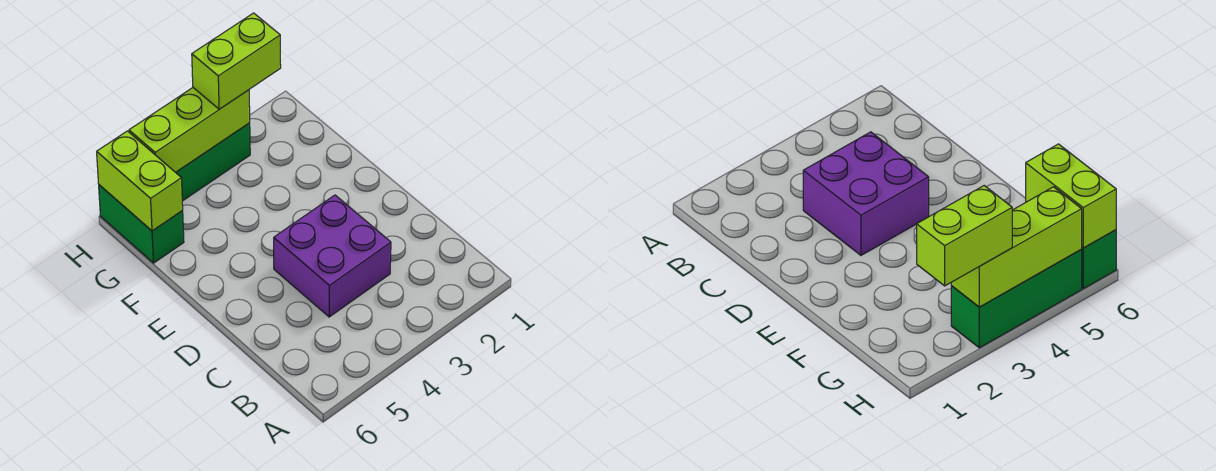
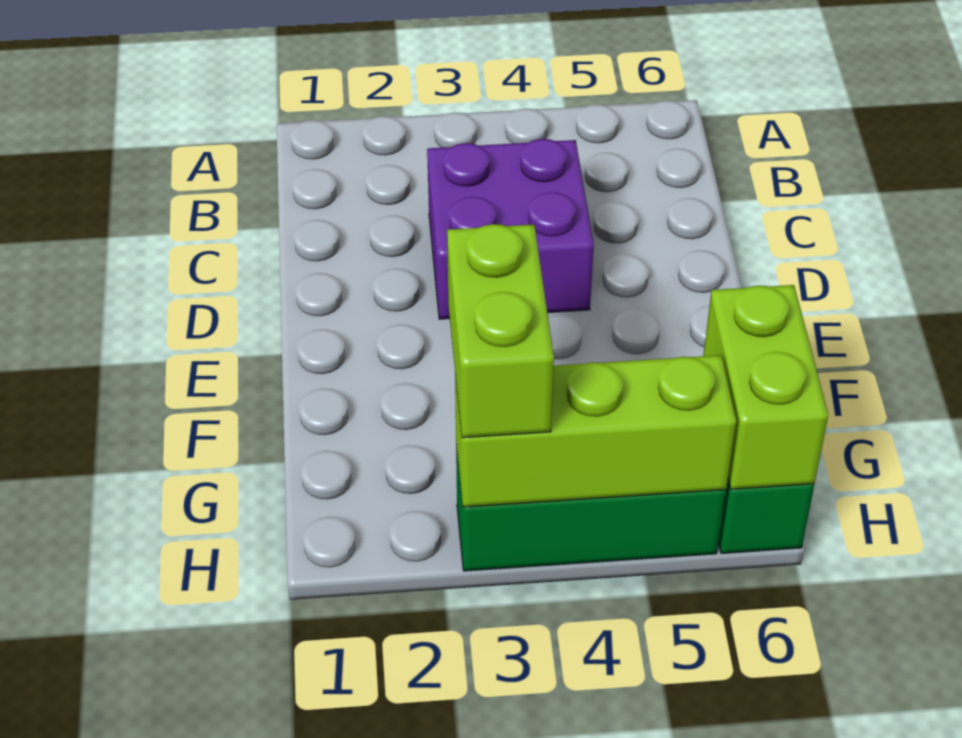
lime brick H2:H3 level 3 -> lime brick G3:H3 level 3

